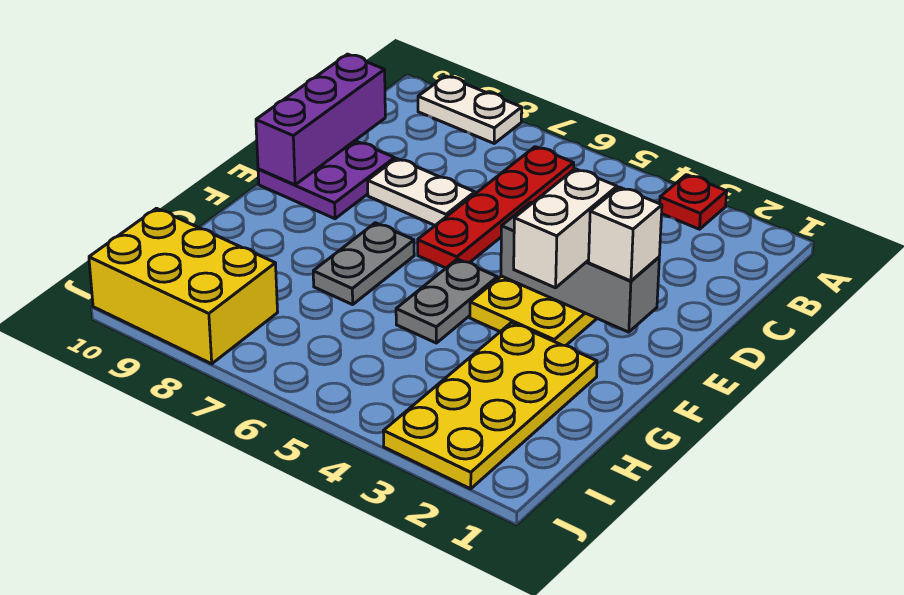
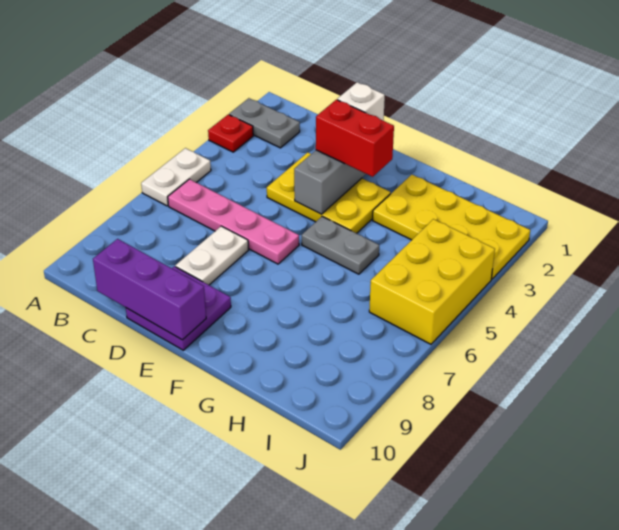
white plate A8:A9 level 1 -> white plate A5:A6 level 1
red plate B6:E6 level 1 -> pink plate B6:E6 level 1
white brick E3:F3 level 3 -> red brick E3:F3 level 3
grey plate F7:G7 level 1 -> grey plate A2:B2 level 1
yellow brick I8:J10 level 1 -> yellow brick I4:J6 level 1

